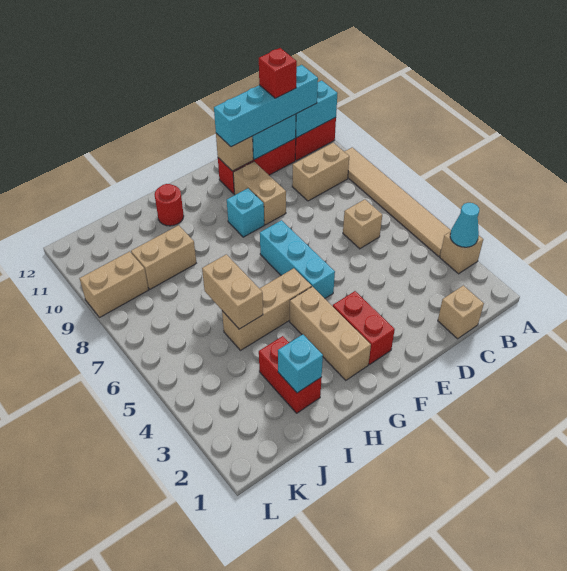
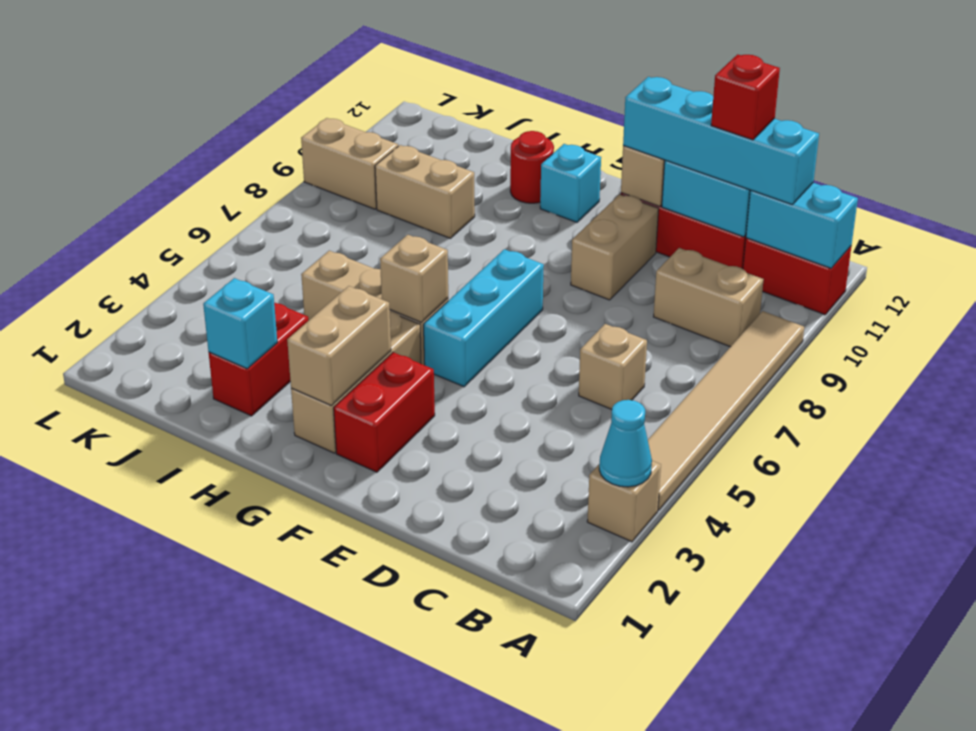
tan brick C1 level 1 -> tan brick G5 level 2
cyan brick F9 level 1 -> cyan brick G11 level 1
tan brick I5:I6 level 2 -> tan brick G2:G3 level 2

